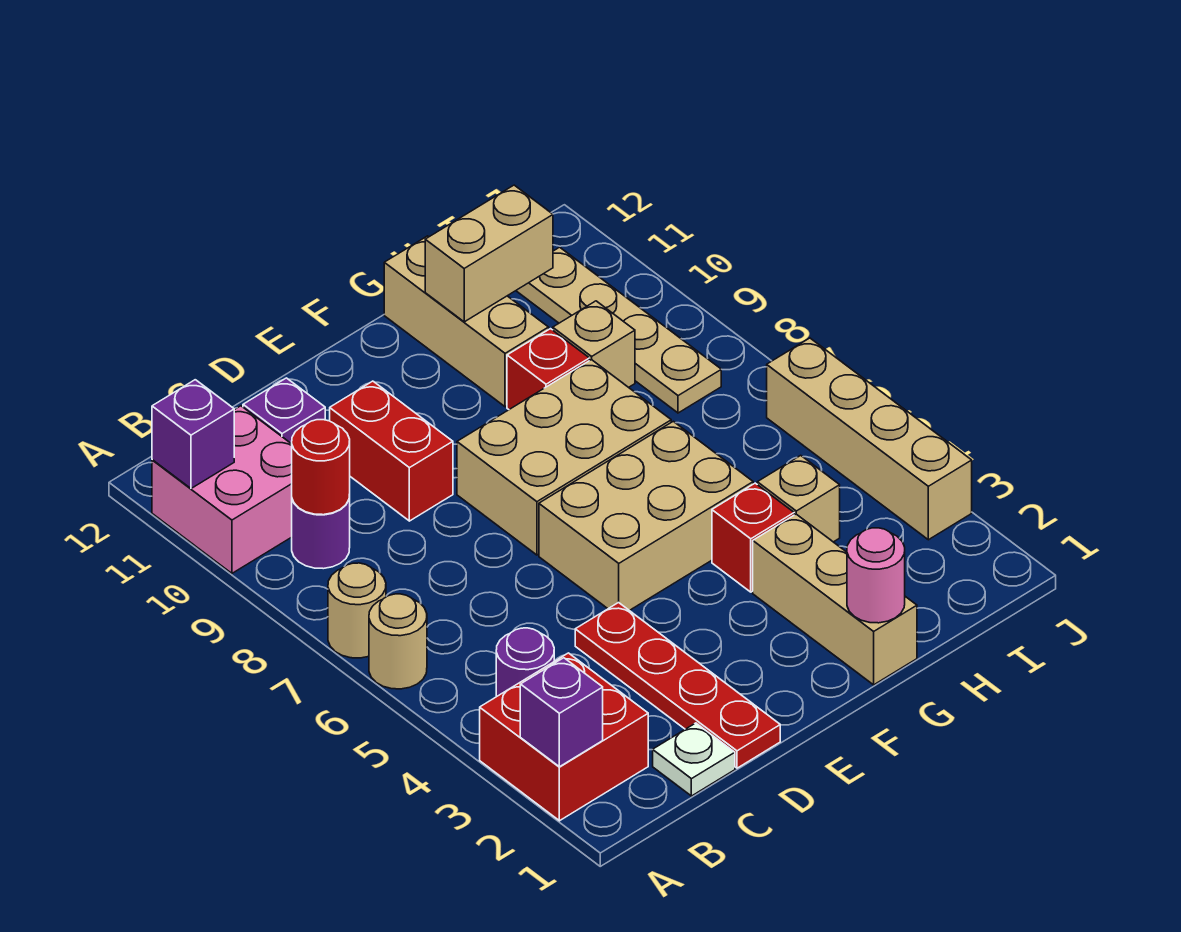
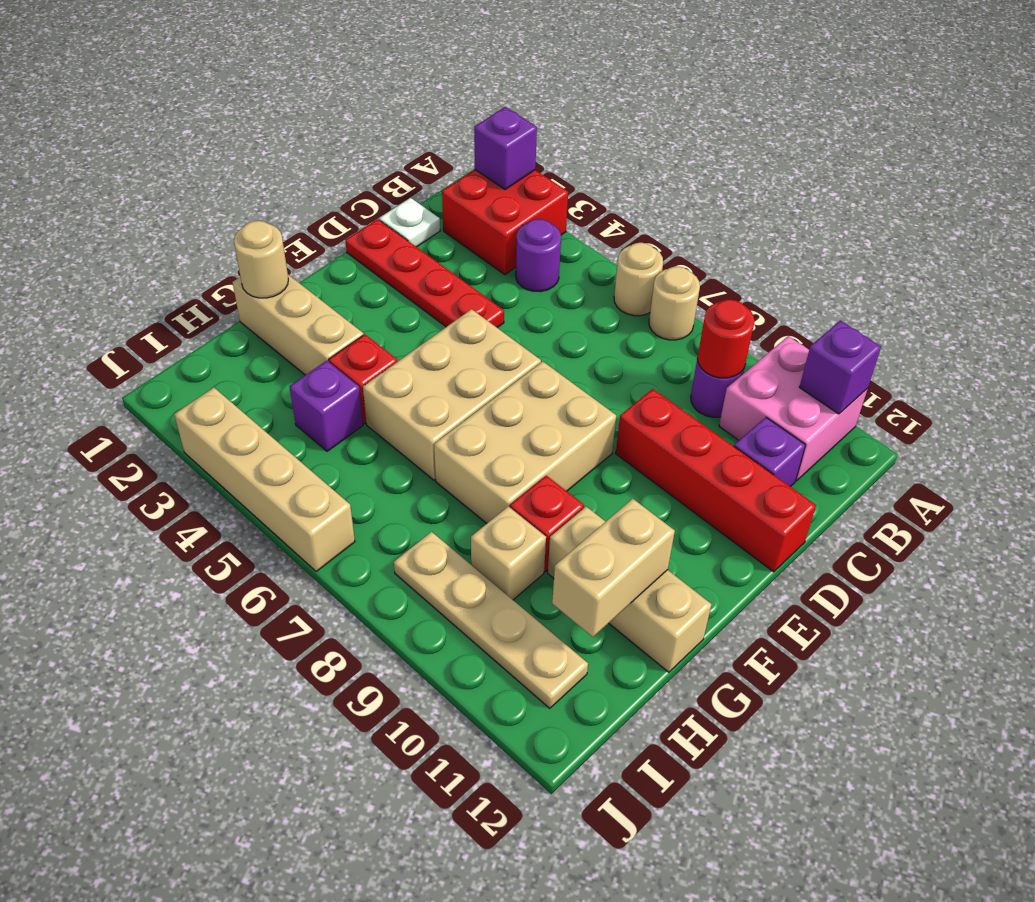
red brick D9:D10 level 1 -> red brick D9:D12 level 1
pink round brick G1 level 2 -> tan round brick G1 level 2
tan brick H4 level 1 -> purple brick H4 level 1

